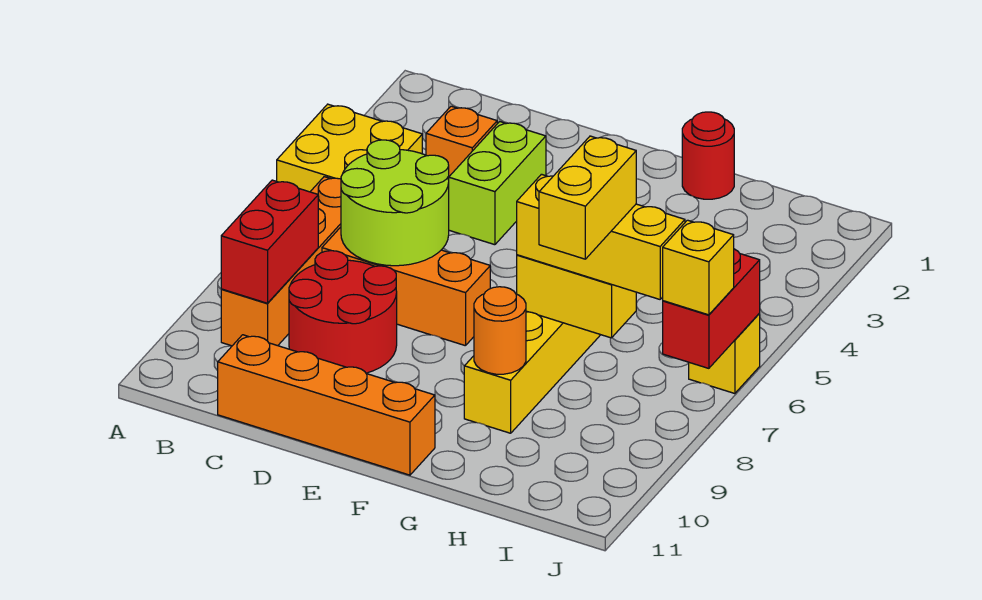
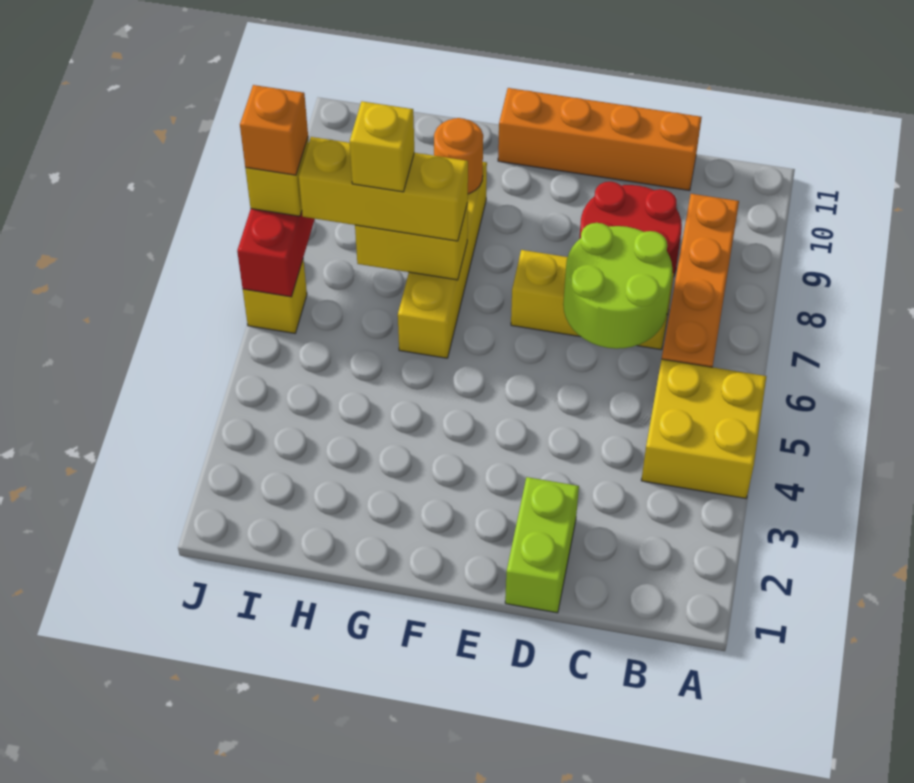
red brick B8:B9 level 2 -> none
orange brick C3 level 1 -> orange brick J7 level 4
orange brick C7:E7 level 1 -> yellow brick C7:E7 level 1
lime brick D3:D4 level 1 -> lime brick D1:D2 level 1
red round brick G1 level 1 -> none
yellow brick H7:H8 level 4 -> yellow brick H7 level 4

